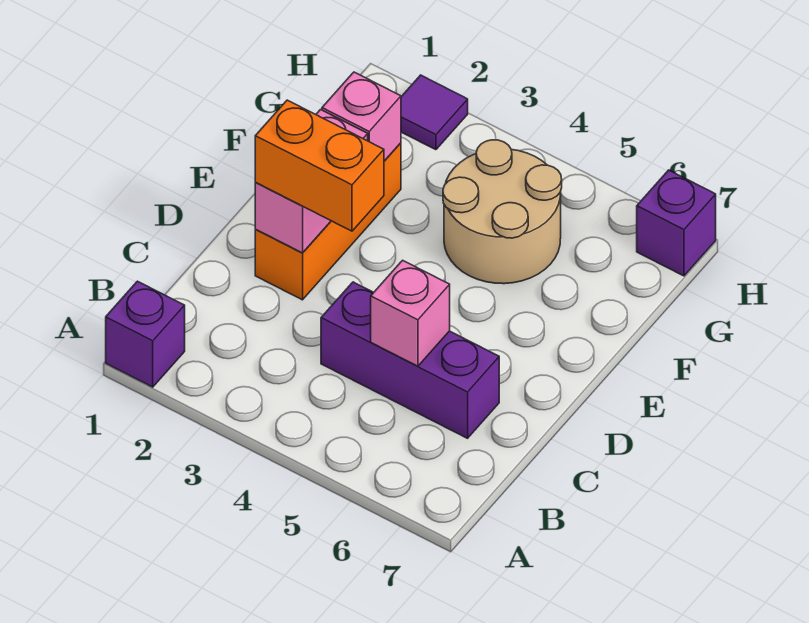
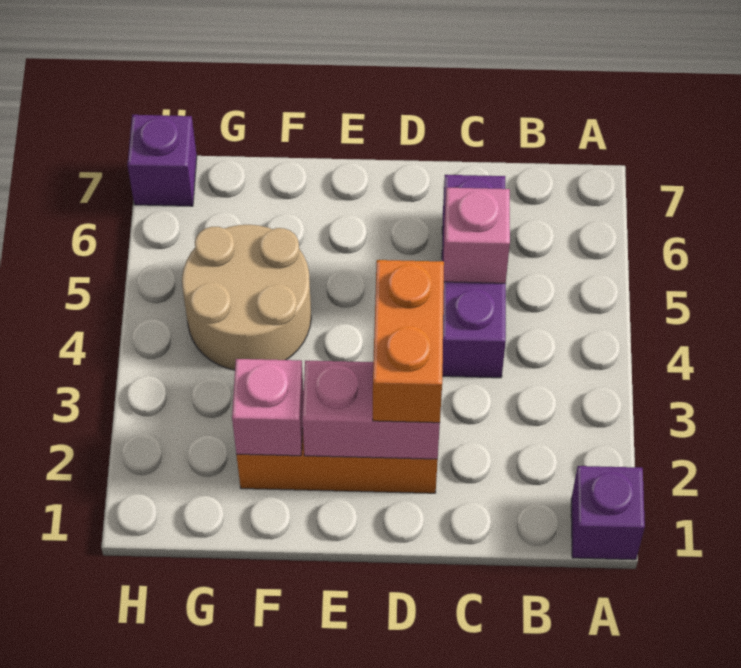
purple tile H2 level 1 -> none

